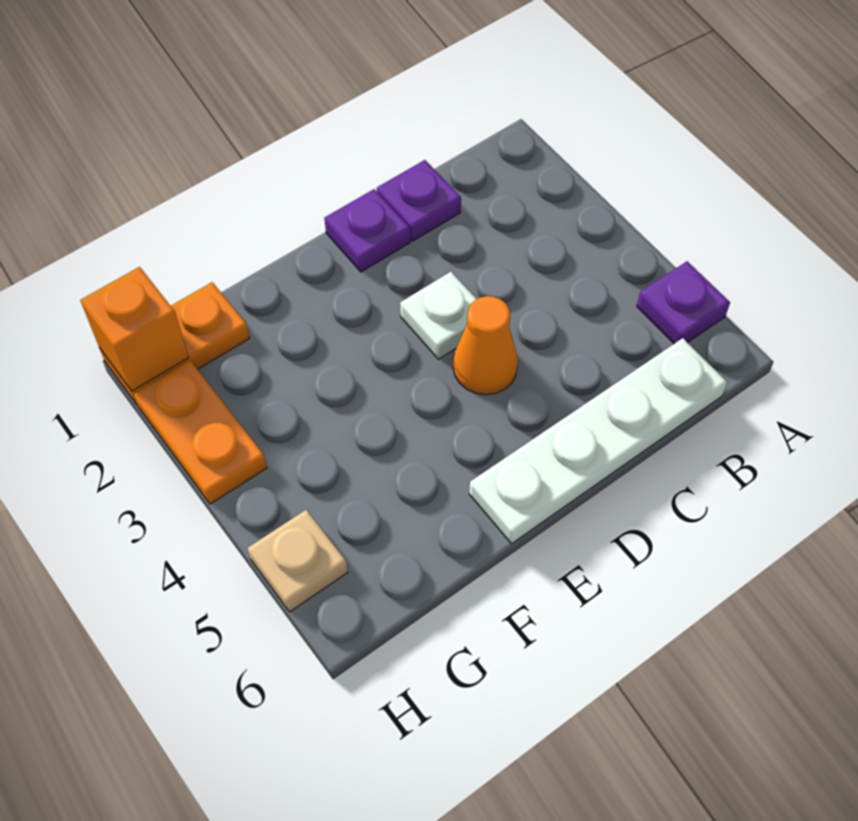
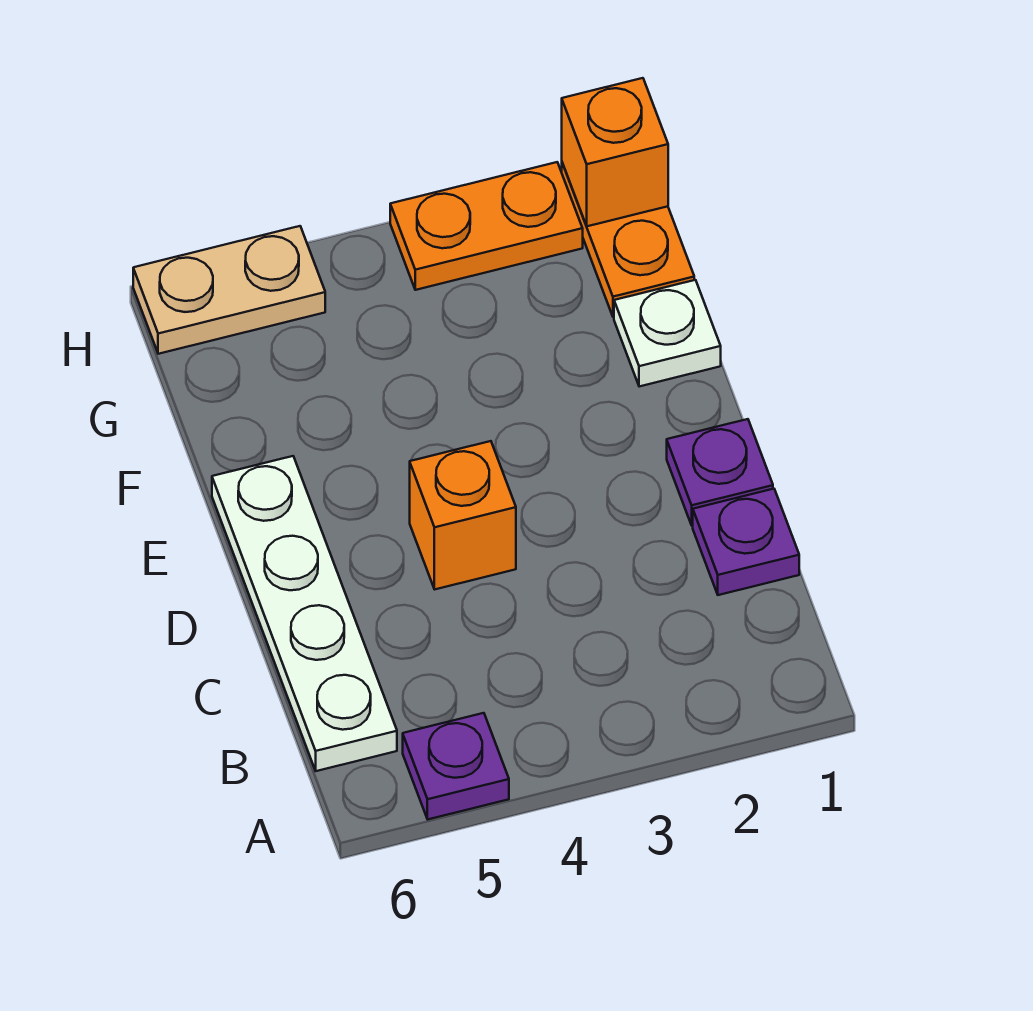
white plate D3 level 1 -> white plate F1 level 1
orange cone D4 level 1 -> orange brick D4 level 1
tan plate H5 level 1 -> tan plate H5:H6 level 1

